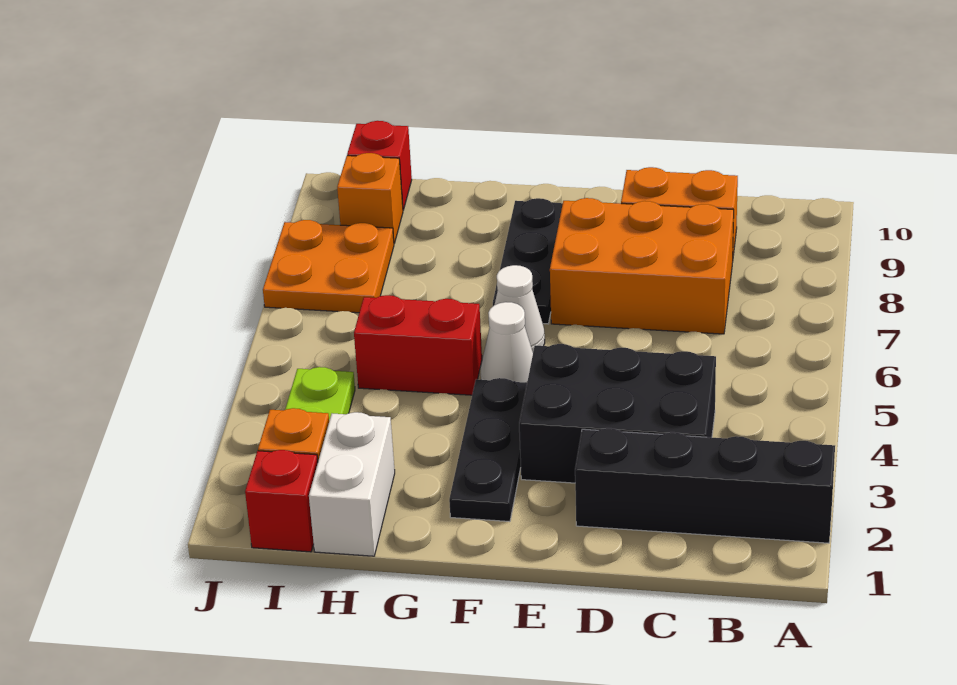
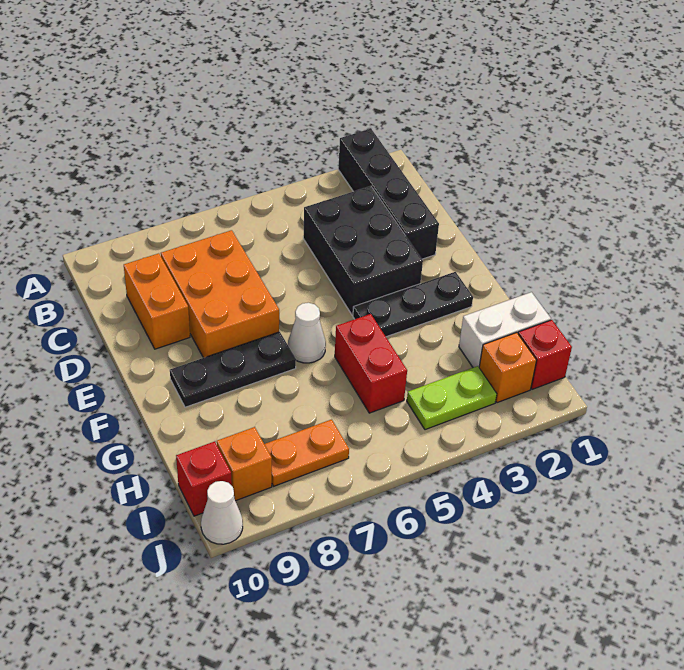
white cone F5 level 1 -> white cone J10 level 1
orange plate I7:J8 level 1 -> orange plate I7:I8 level 1

